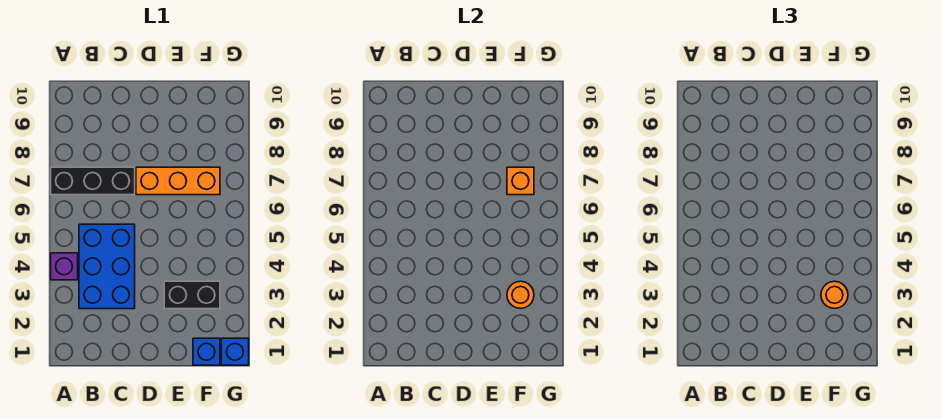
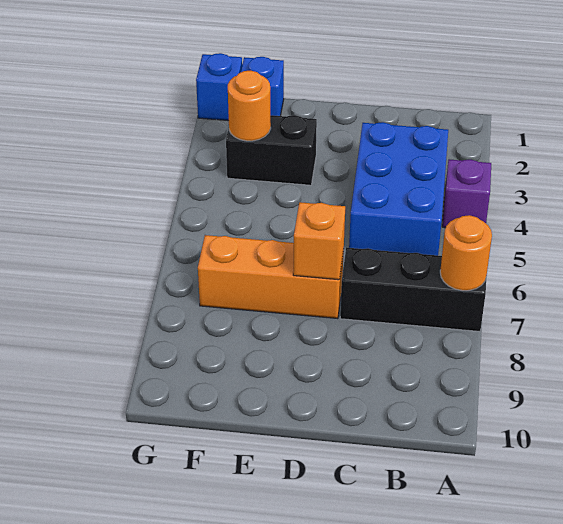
orange round brick F3 level 3 -> orange round brick A7 level 2
orange brick F7 level 2 -> orange brick D7 level 2

